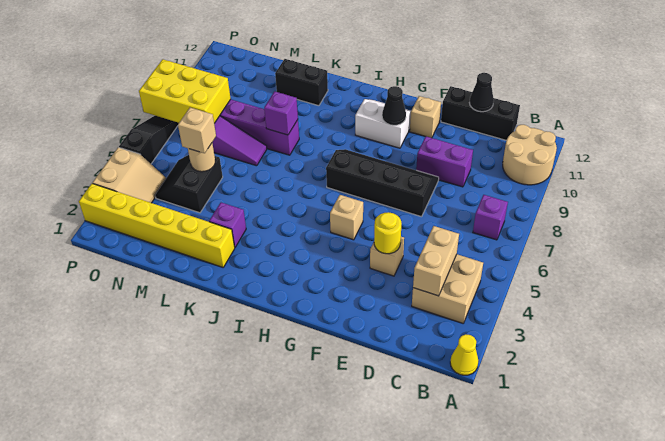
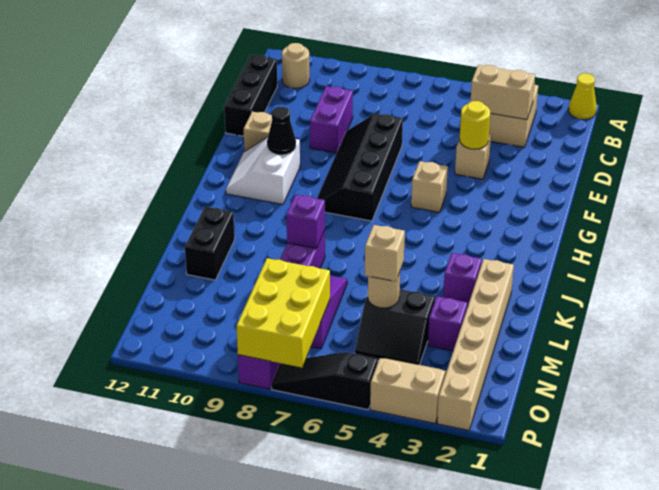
tan round brick A10:B11 level 1 -> tan round brick B11 level 1
purple brick B7 level 1 -> purple brick M3 level 1
black cone D12 level 2 -> none
yellow brick K2:P2 level 1 -> tan brick K2:P2 level 1

